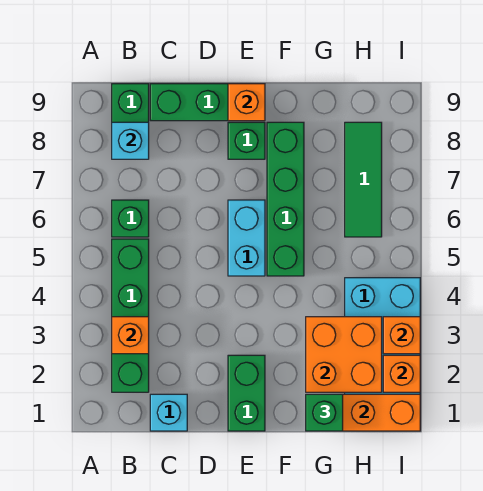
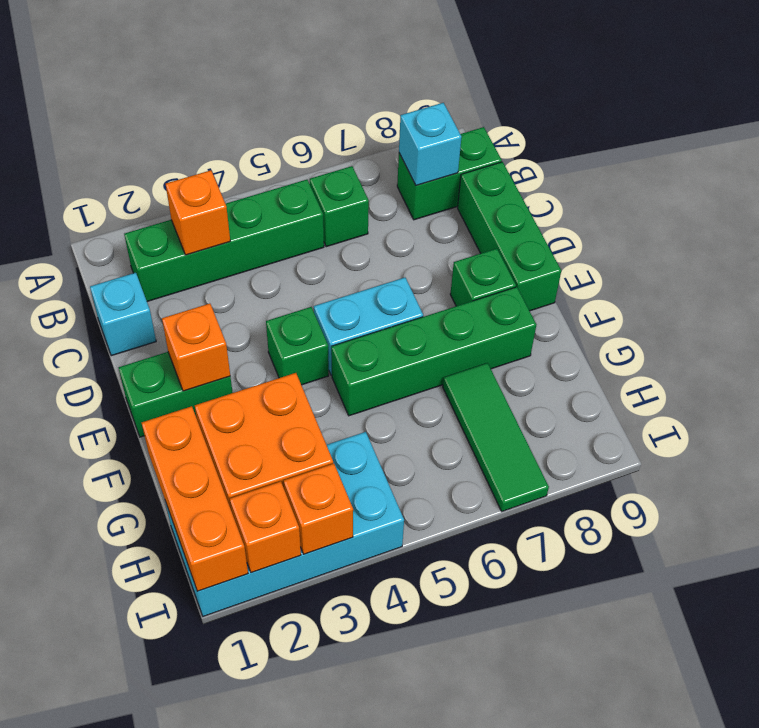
orange brick E9 level 2 -> orange brick E2 level 2
green brick G1 level 3 -> green brick E4 level 1
green tile H6:H8 level 1 -> green tile G7:I7 level 1

